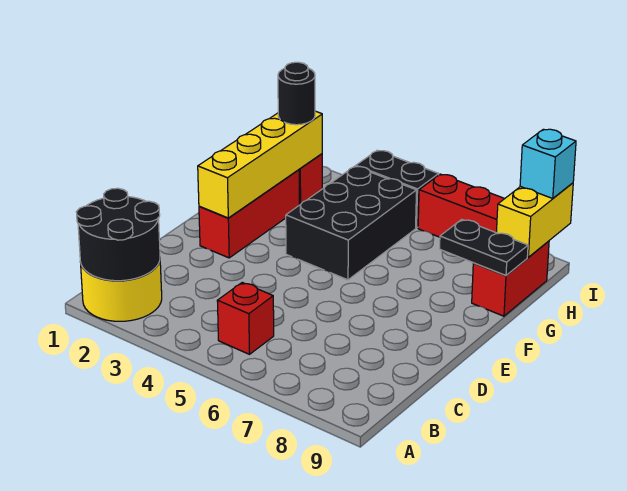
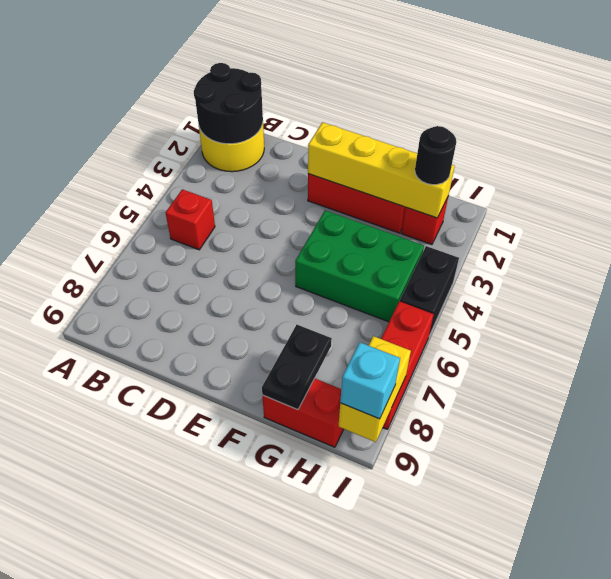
black brick F4:H5 level 1 -> green brick F4:H5 level 1
yellow brick H9:I9 level 2 -> yellow brick I8:I9 level 2

